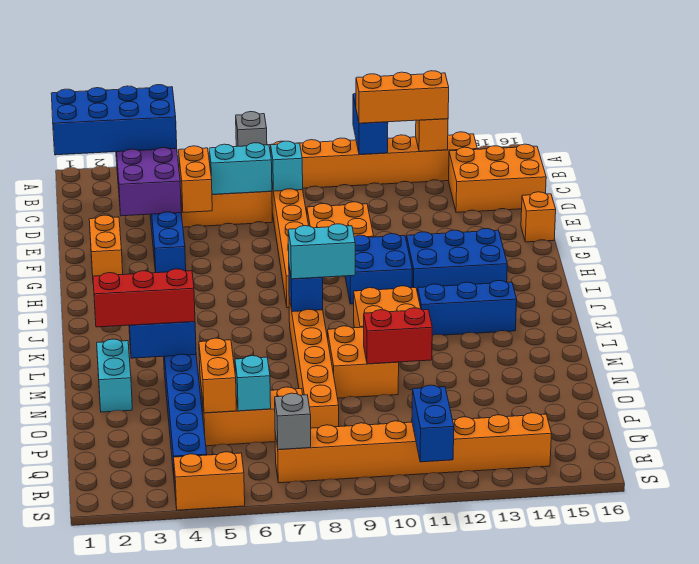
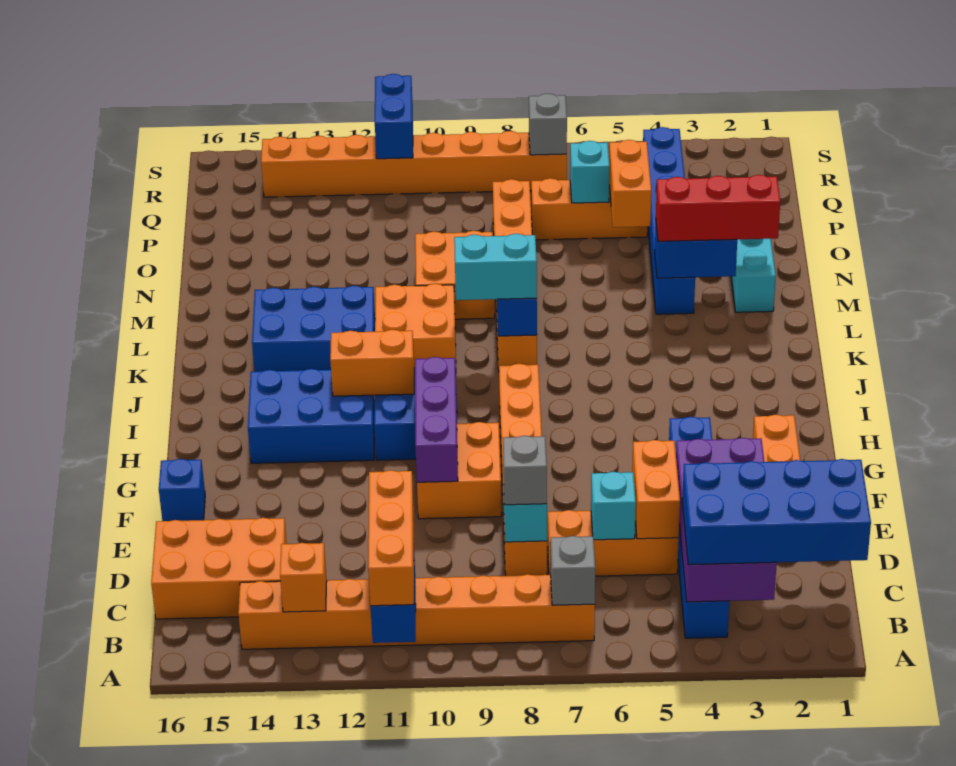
orange brick B11:B13 level 3 -> orange brick A11:C11 level 3
cyan brick D6:D7 level 2 -> cyan brick D6 level 2
none -> grey brick D8 level 3
none -> purple brick F10:H10 level 2
orange brick F16 level 1 -> blue brick F16 level 1
blue brick K12:K14 level 1 -> blue brick K12:L14 level 1
red brick N10:N11 level 2 -> none
orange brick S4:S5 level 1 -> orange brick I11:I12 level 2

